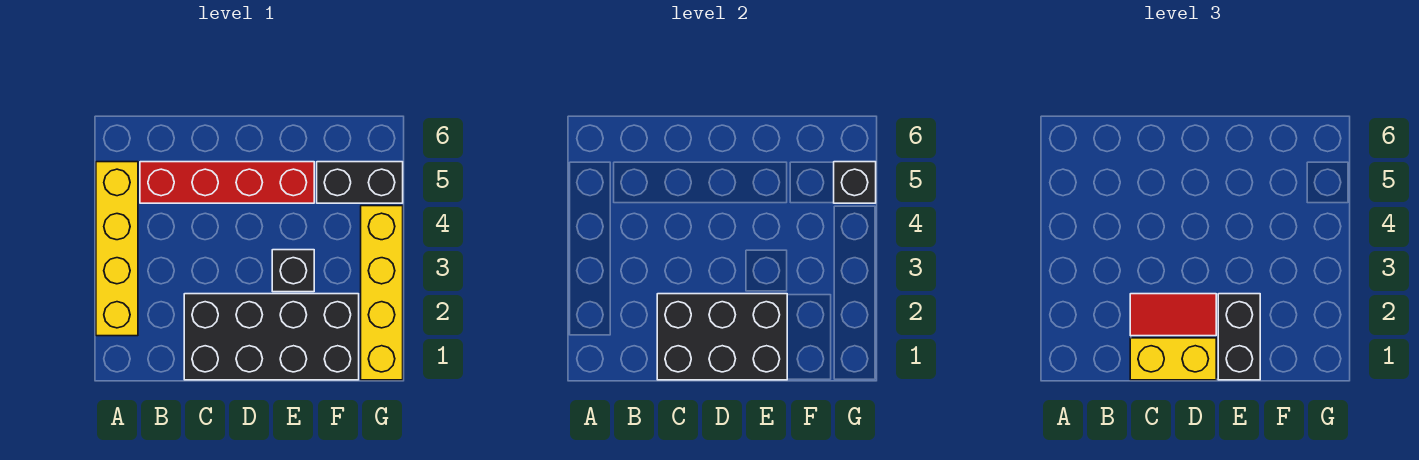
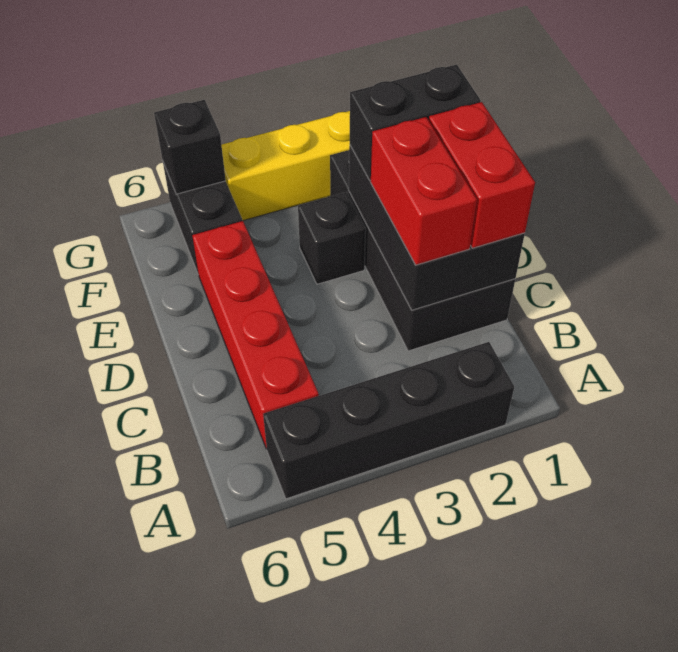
yellow brick A2:A5 level 1 -> black brick A2:A5 level 1
yellow brick C1:D1 level 3 -> red brick C1:D1 level 3
red tile C2:D2 level 3 -> red brick C2:D2 level 3

